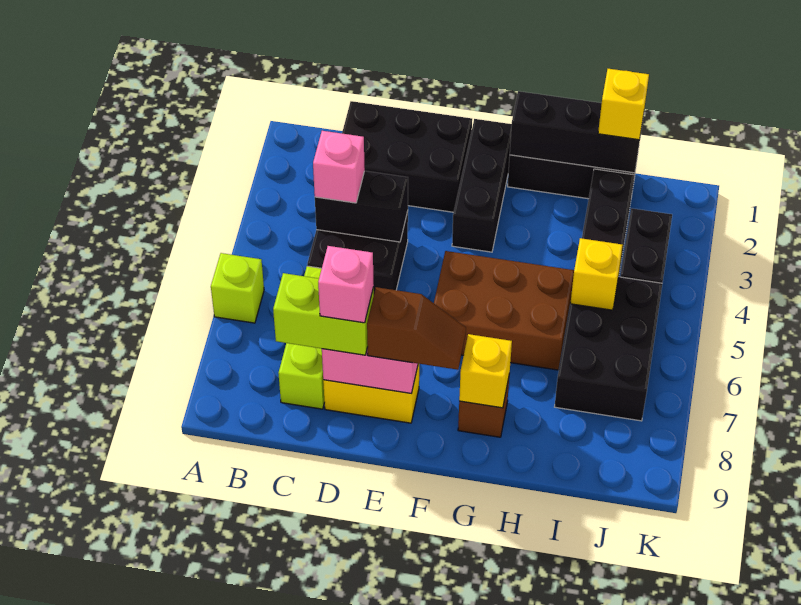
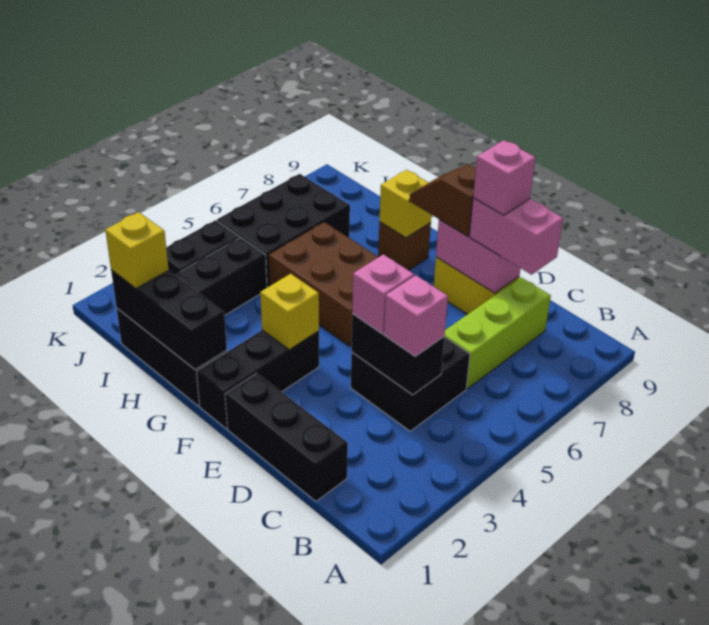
lime brick A6 level 1 -> none
black brick C1:E2 level 1 -> black brick C1:E1 level 1
lime brick C8:D8 level 3 -> pink brick C8:D8 level 3
none -> pink brick D4 level 3
yellow brick I5 level 2 -> yellow brick F3 level 2

